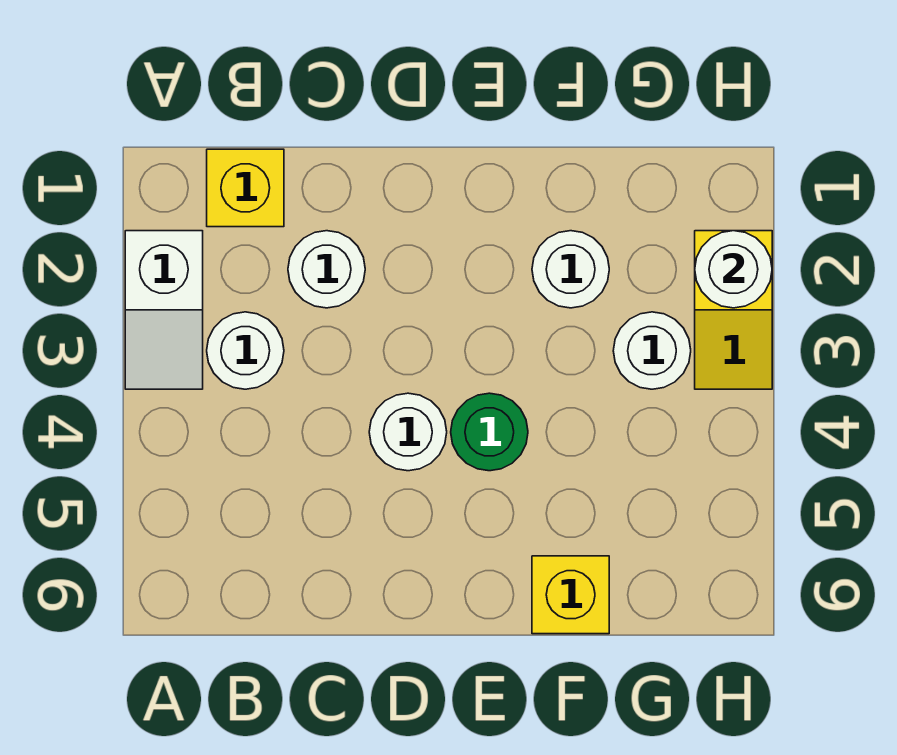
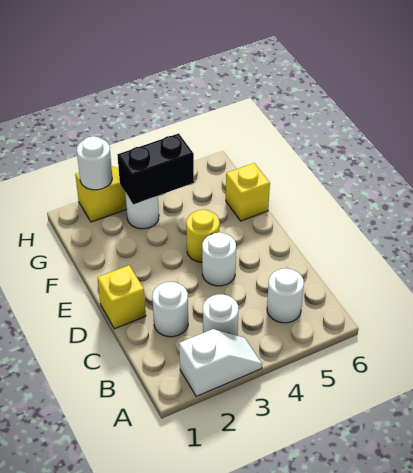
yellow brick B1 level 1 -> yellow brick D1 level 1
green round brick E4 level 1 -> yellow round brick E4 level 1
white round brick F2 level 1 -> white round brick B5 level 1
none -> black brick G3:G4 level 2

